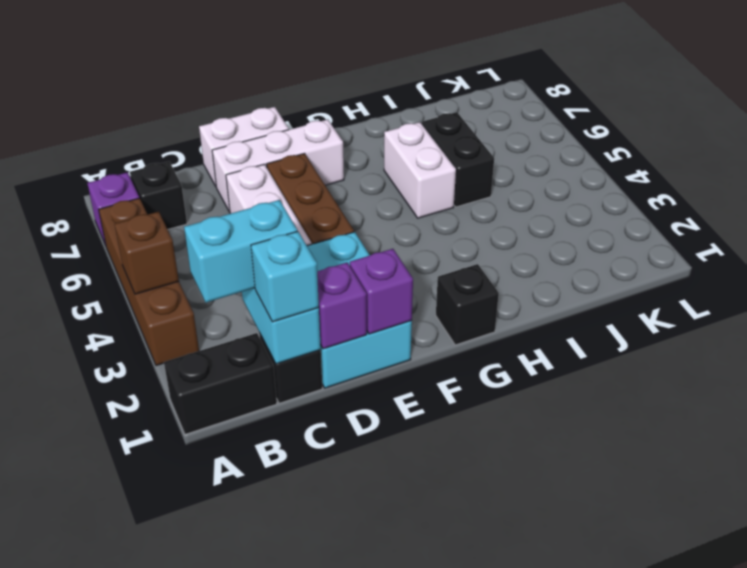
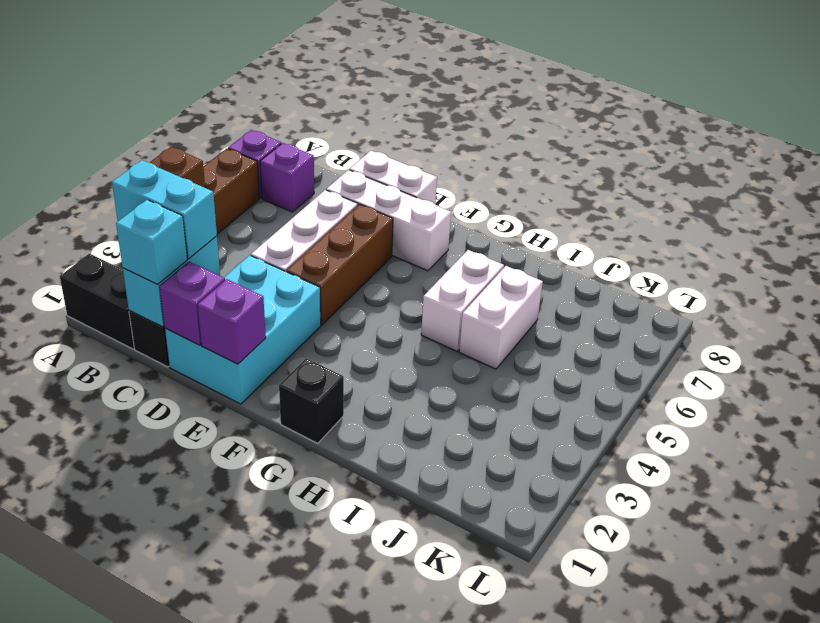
black brick B7 level 1 -> purple brick B7 level 1
black brick I5:I6 level 1 -> white brick I5:I6 level 1

